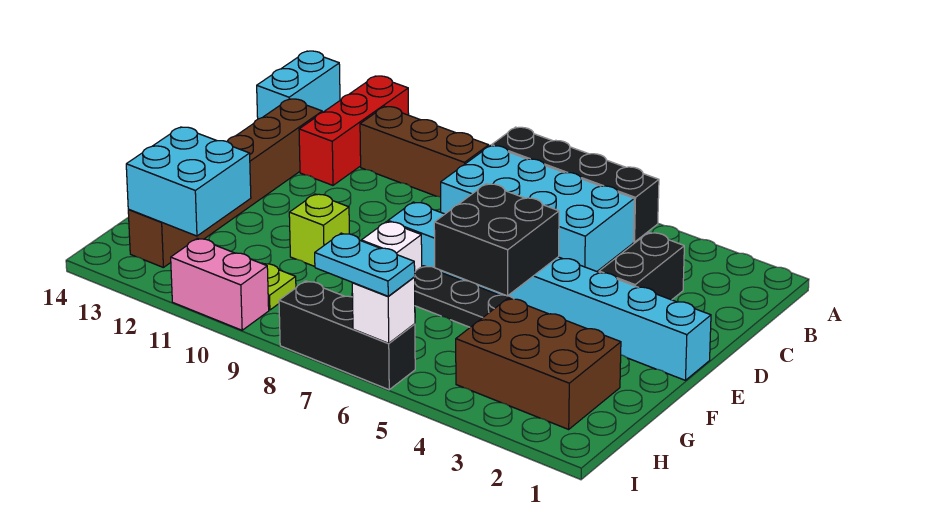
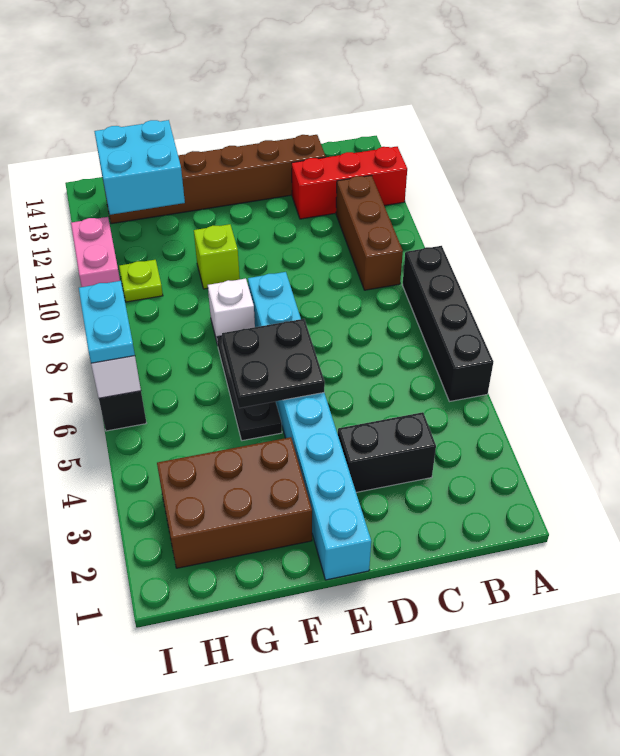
cyan brick A14:B14 level 1 -> none
cyan brick B5:C8 level 1 -> none
black brick E5:F6 level 2 -> black plate E5:F6 level 2
brown brick G2:H4 level 1 -> brown brick F2:H3 level 1

